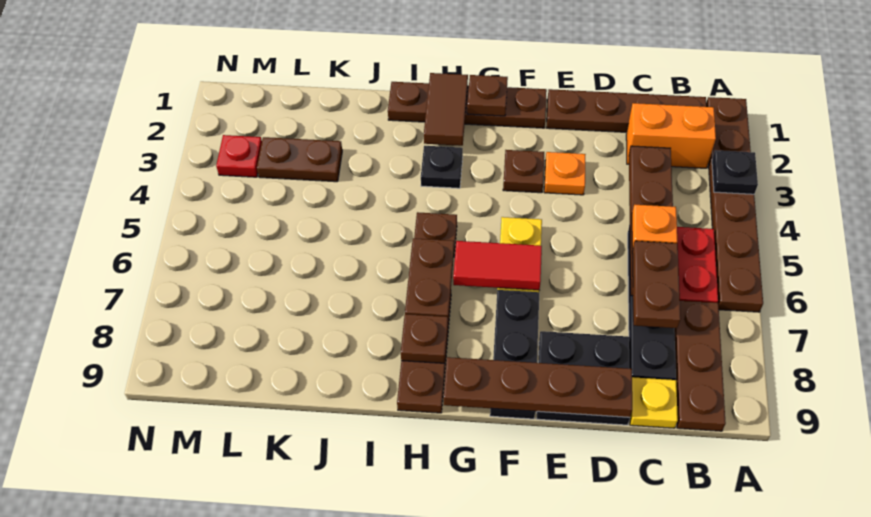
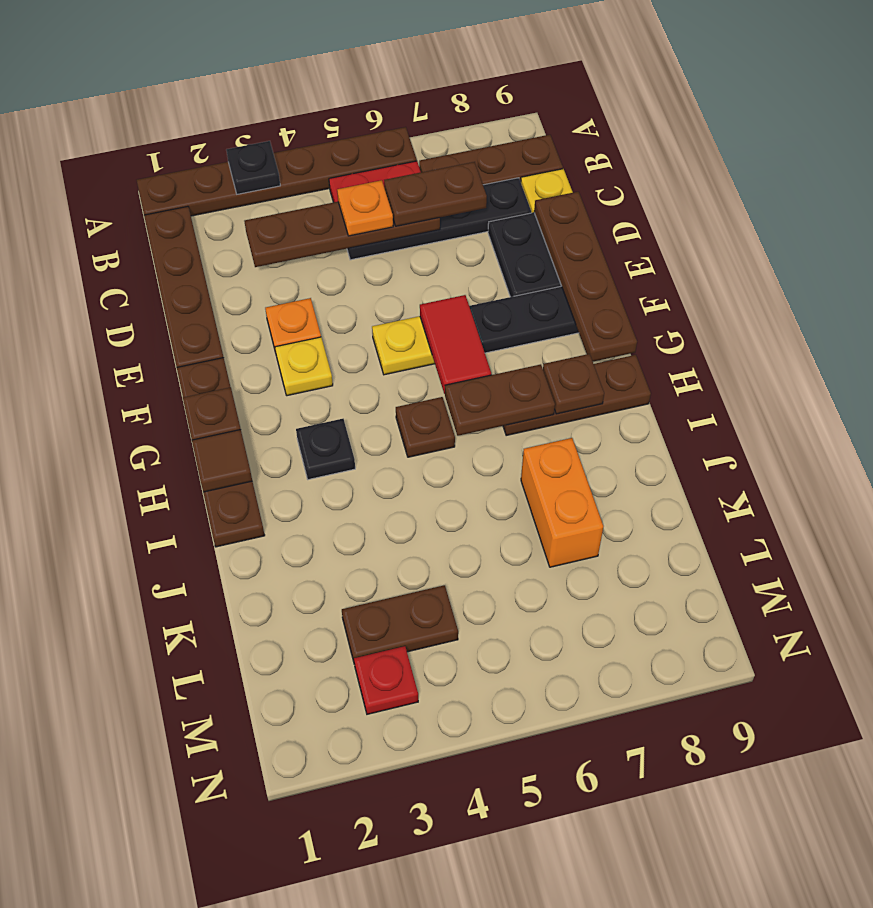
orange brick B2:C2 level 1 -> orange brick J7:K7 level 1
brown plate F3 level 1 -> yellow plate F3 level 1
brown tile H1:H2 level 2 -> brown tile H1 level 2
brown plate K3:L3 level 1 -> brown plate L3:L4 level 1

